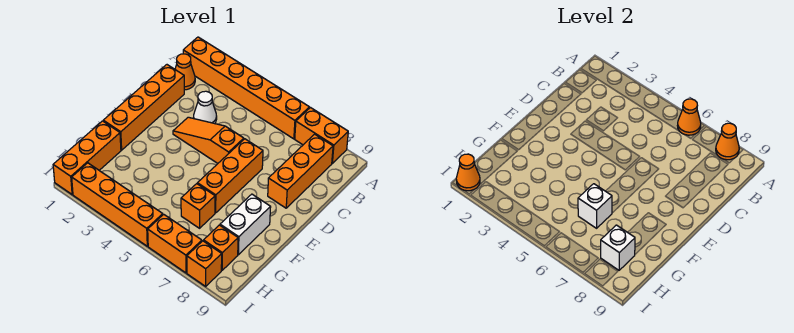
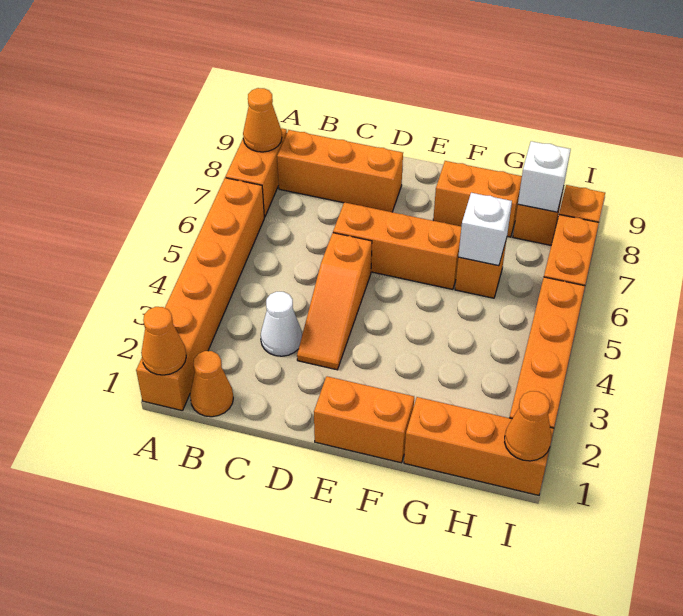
orange cone A6 level 2 -> orange cone A1 level 2
orange brick C1:F1 level 1 -> orange brick E1:F1 level 1
white brick F8:G8 level 1 -> orange brick F8:G8 level 1

